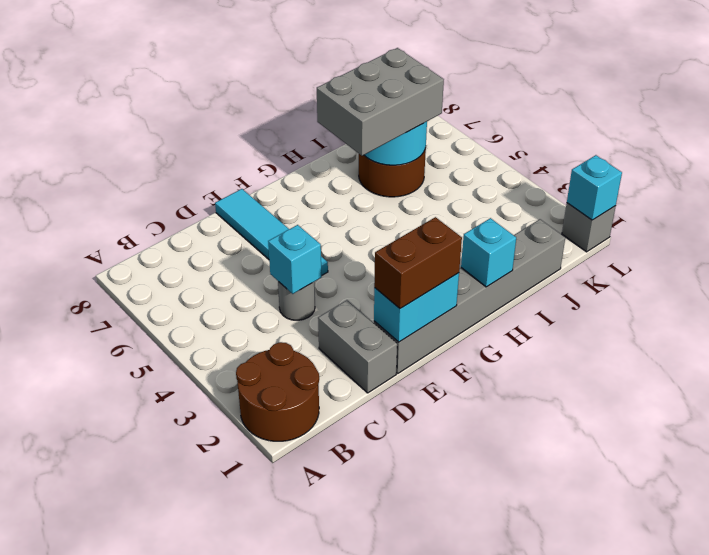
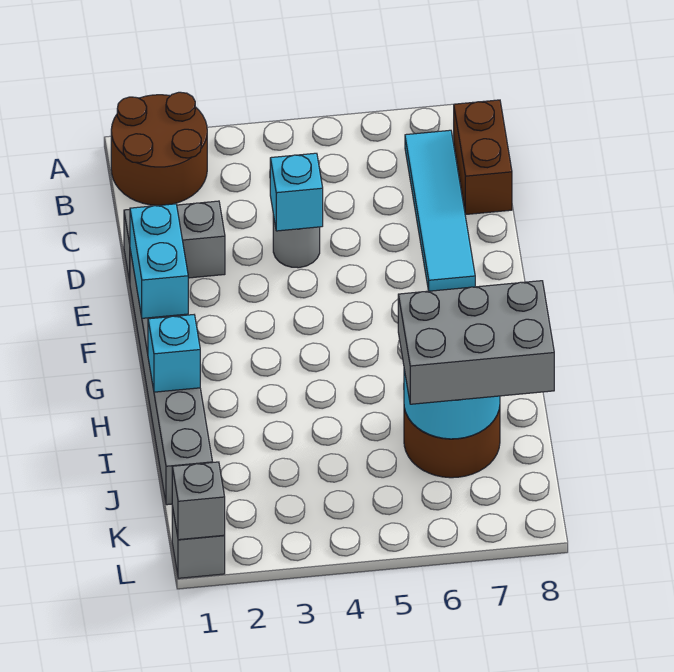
brown brick E1:F1 level 3 -> brown brick B8:C8 level 1
cyan tile E5:E8 level 1 -> cyan tile B7:E7 level 1
grey brick H6:J7 level 3 -> grey brick I6:J8 level 3
cyan brick L1 level 2 -> grey brick L1 level 2

